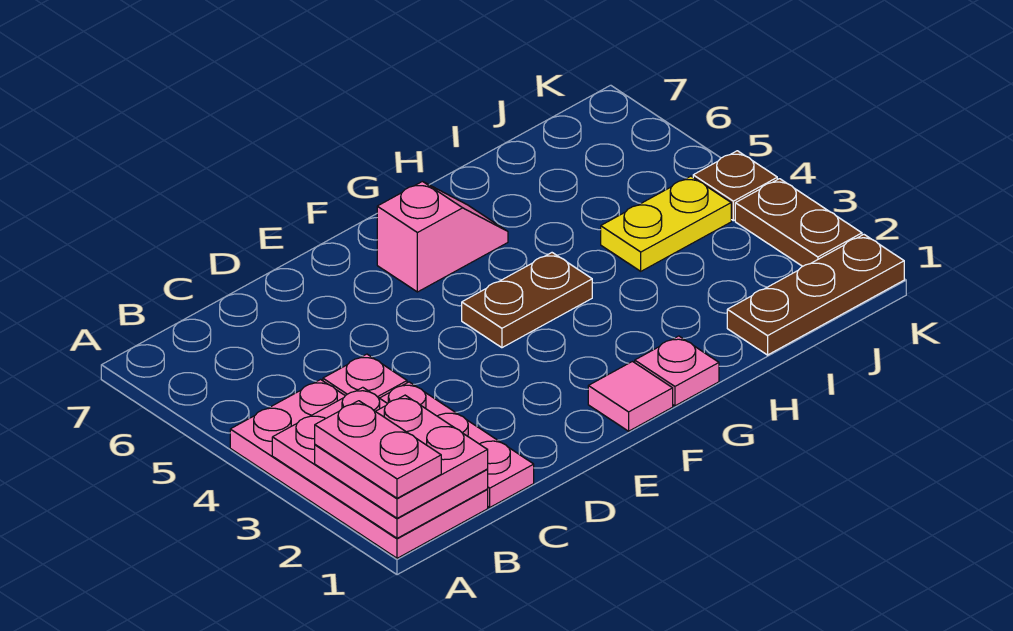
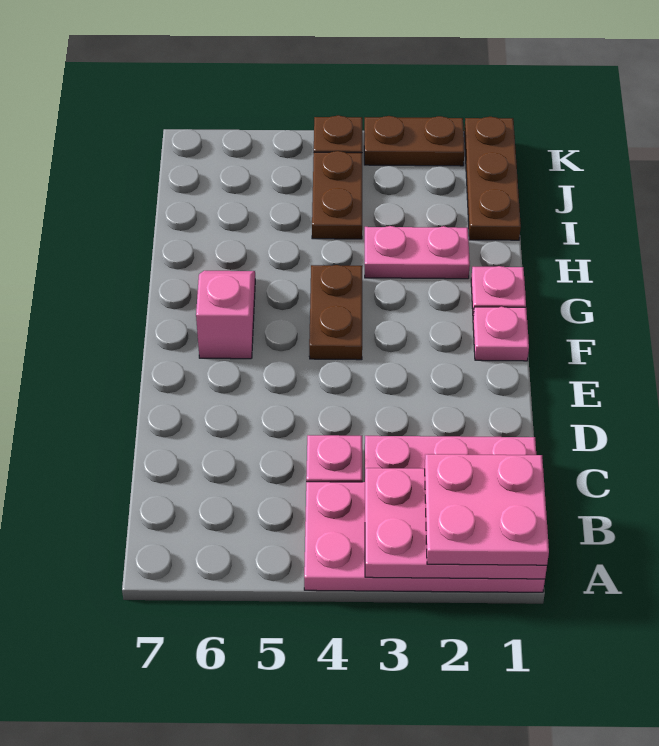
pink plate A1:A2 level 4 -> pink plate H2:H3 level 1
pink tile F1 level 1 -> pink plate F1 level 1
yellow plate I4:J4 level 1 -> brown plate I4:J4 level 1

